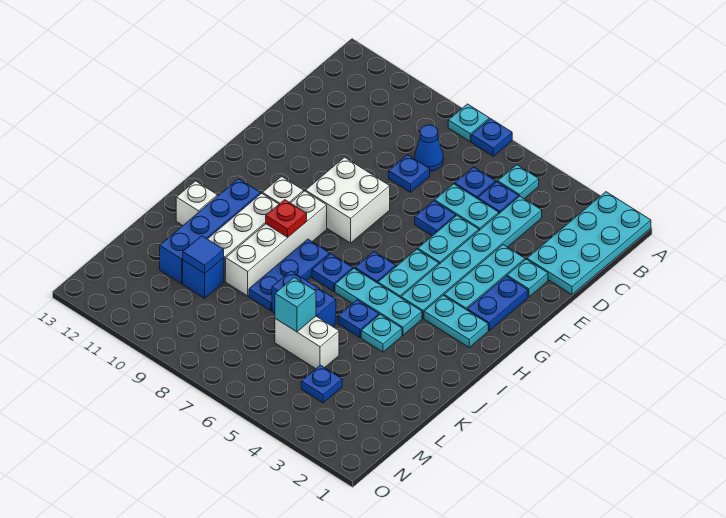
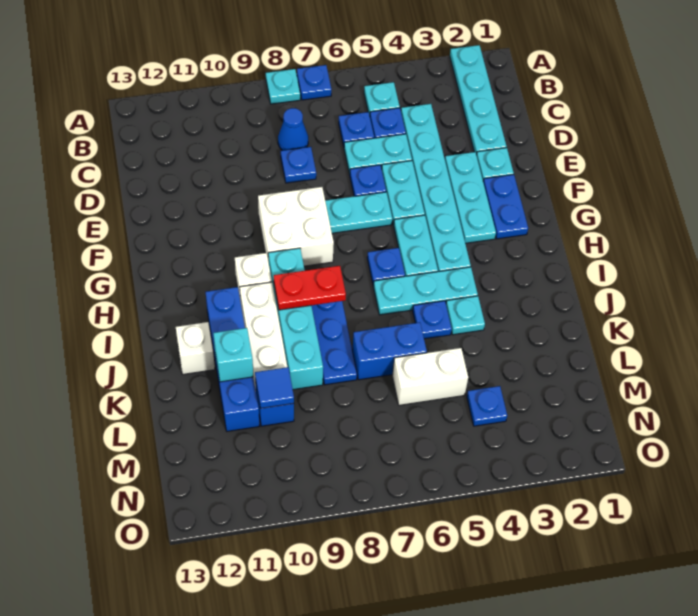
cyan plate A1:D2 level 1 -> cyan plate A2:D2 level 1
cyan plate H2:H3 level 1 -> cyan plate F6:F7 level 1
white brick H9:K9 level 1 -> cyan brick H9:K9 level 1
blue plate I7 level 1 -> none
red plate I9 level 2 -> red plate I8:I9 level 2
cyan brick L6 level 2 -> cyan brick K11 level 2

